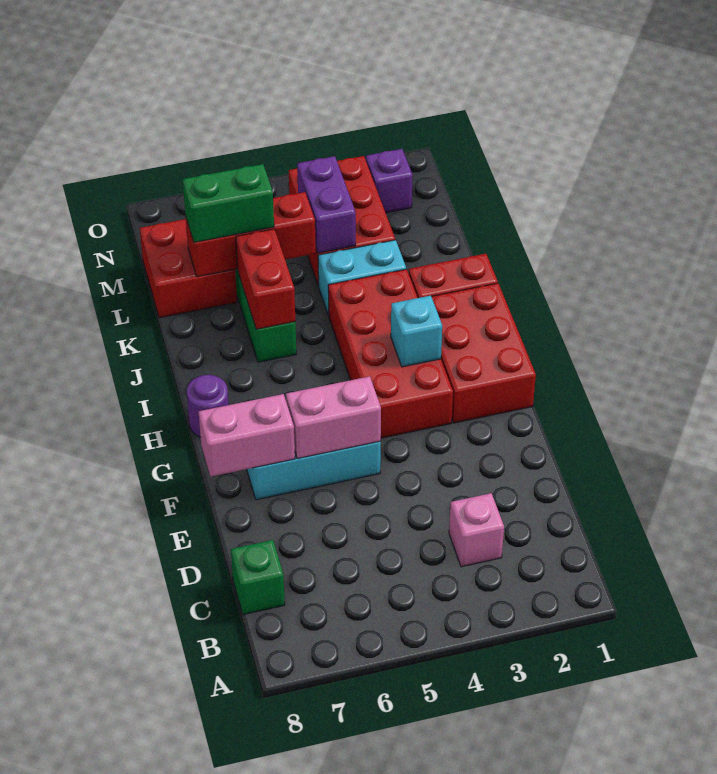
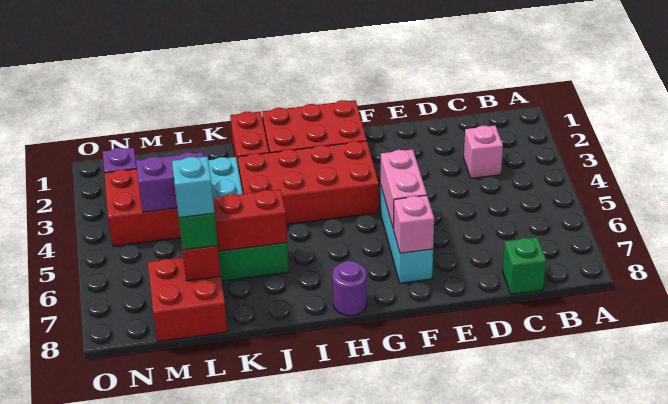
pink brick F7:F8 level 2 -> pink brick F7 level 2
cyan brick H3 level 2 -> cyan brick L7 level 4

